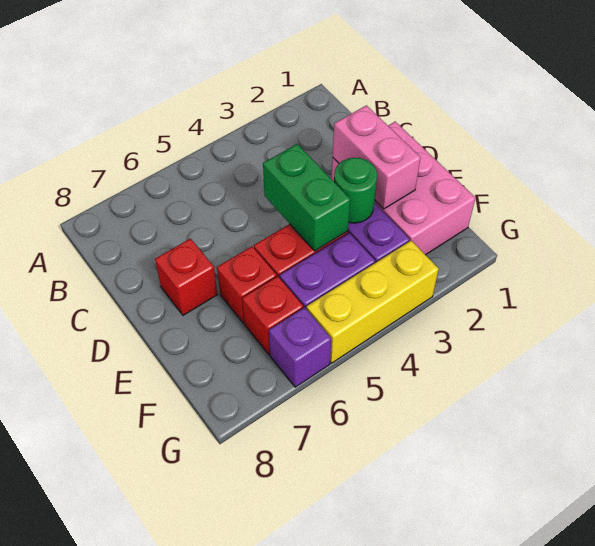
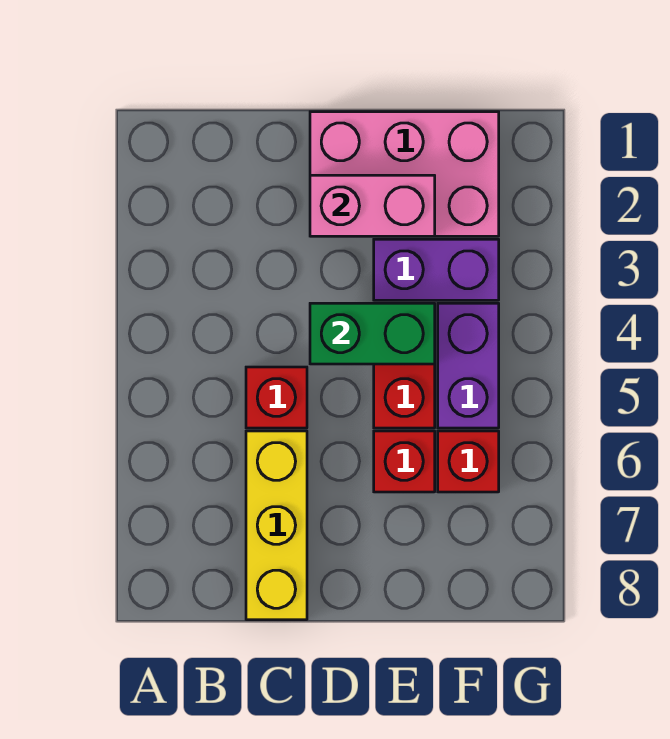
red brick D7 level 1 -> red brick C5 level 1
green round brick E3 level 2 -> none
yellow brick G3:G5 level 1 -> yellow brick C6:C8 level 1
purple brick G6 level 1 -> none

